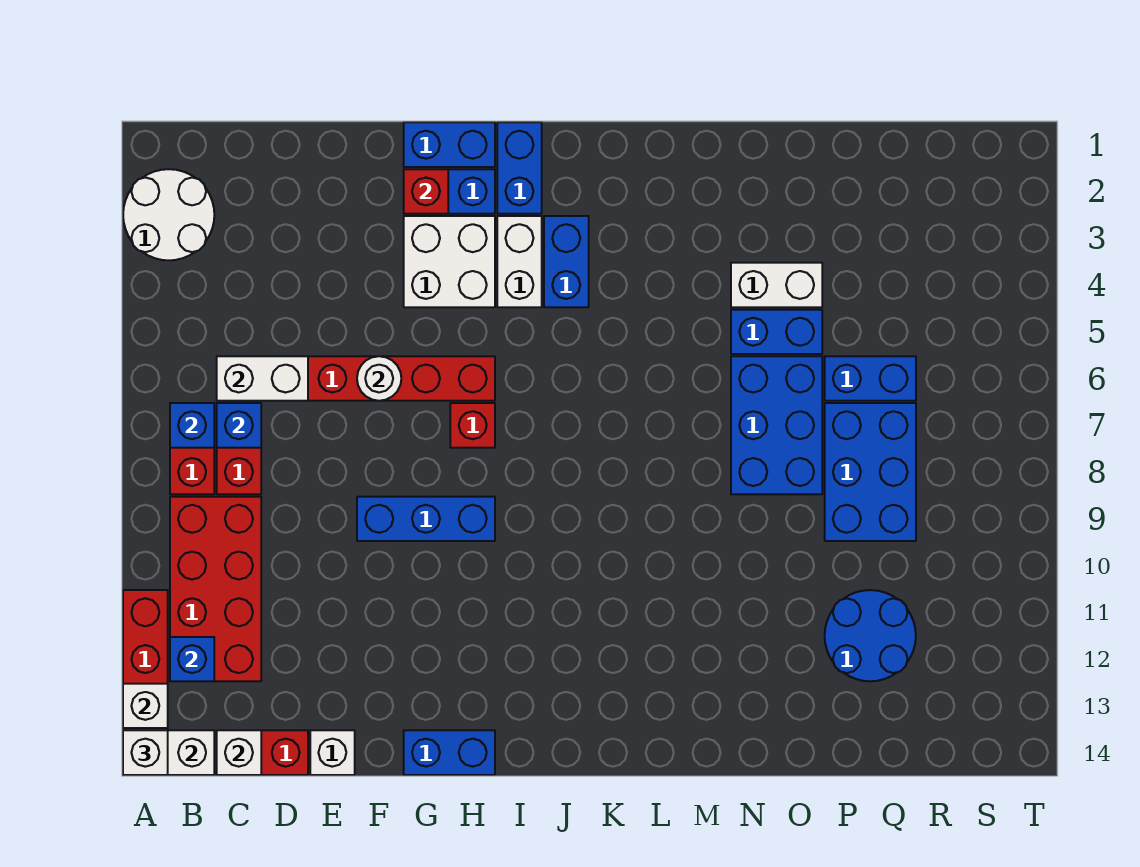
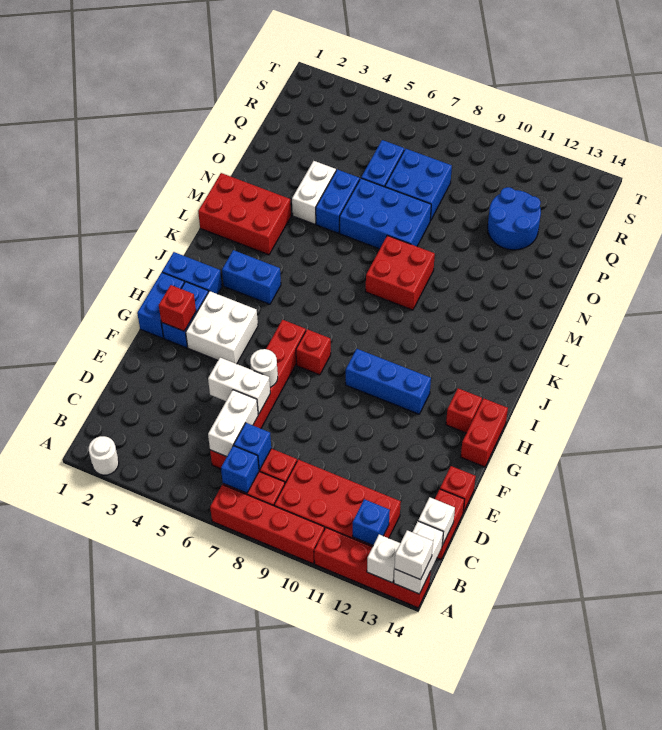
white round brick A2:B3 level 1 -> white round brick A2 level 1
none -> red brick A7:A10 level 1
white brick E14 level 1 -> red brick E14 level 1
blue brick F9:H9 level 1 -> blue brick H9:H11 level 1
blue brick G14:H14 level 1 -> red brick G14:H14 level 1
none -> red brick H13 level 1
white brick I3:I4 level 1 -> white brick E5:E6 level 2
none -> red brick L1:M3 level 1
none -> red brick L8:M9 level 1
blue brick P7:Q9 level 1 -> blue brick P7:Q8 level 1

